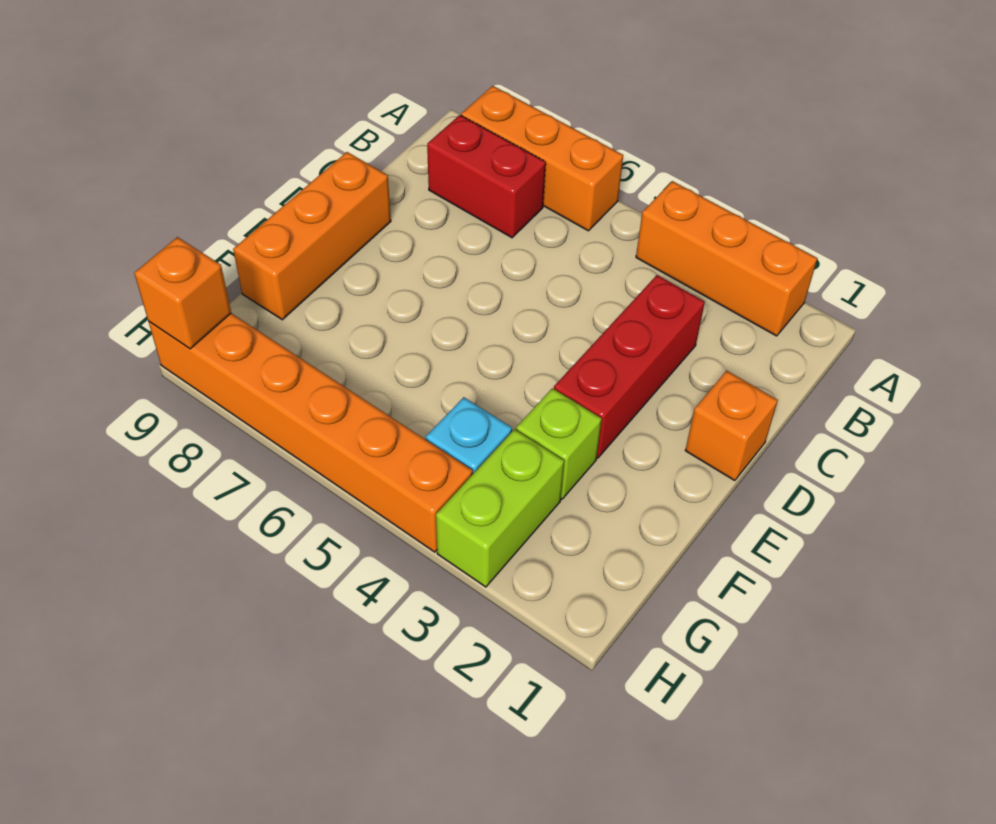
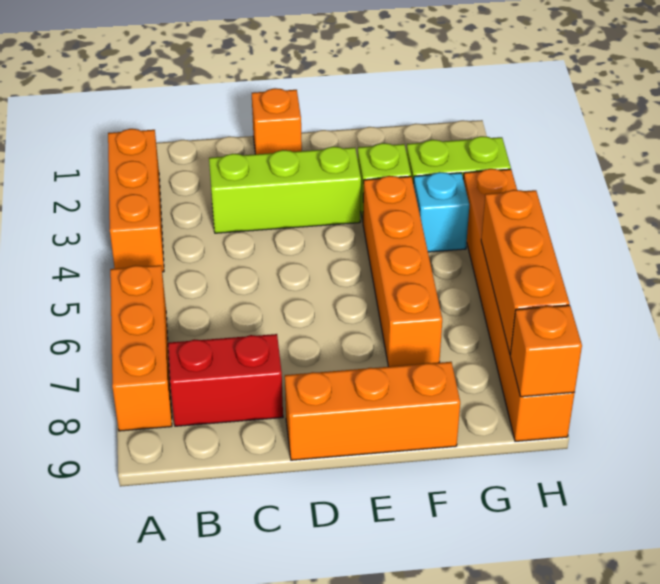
red brick B7:B8 level 1 -> red brick B8:C8 level 1
red brick C3:E3 level 1 -> lime brick C3:E3 level 1
none -> orange brick F4:F7 level 1
none -> orange brick H6:H8 level 2

